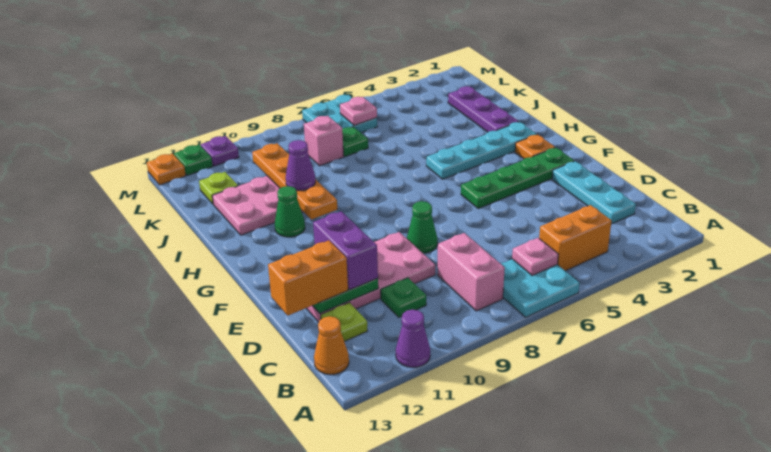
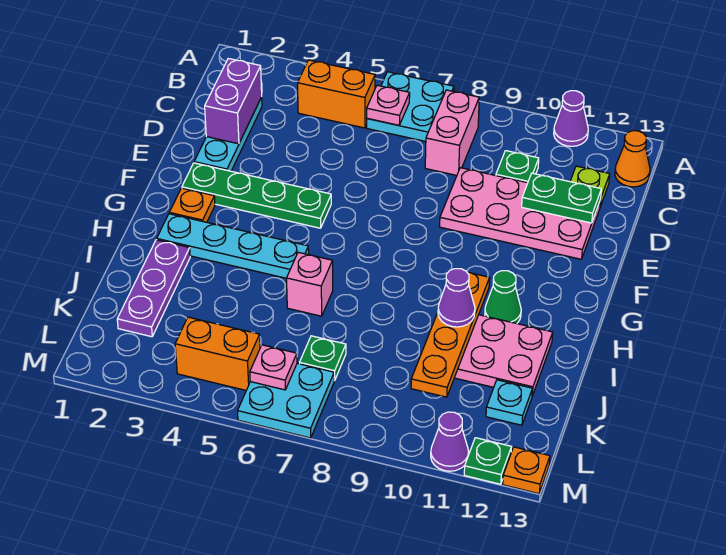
purple brick D11:E11 level 3 -> purple brick C2:D2 level 2
orange brick D12:D13 level 3 -> orange brick L4:L5 level 1
green cone E8 level 1 -> none
pink brick K8 level 1 -> pink brick I6 level 1
lime plate K12 level 1 -> cyan plate K12 level 1
purple plate M11 level 1 -> purple cone M11 level 1

